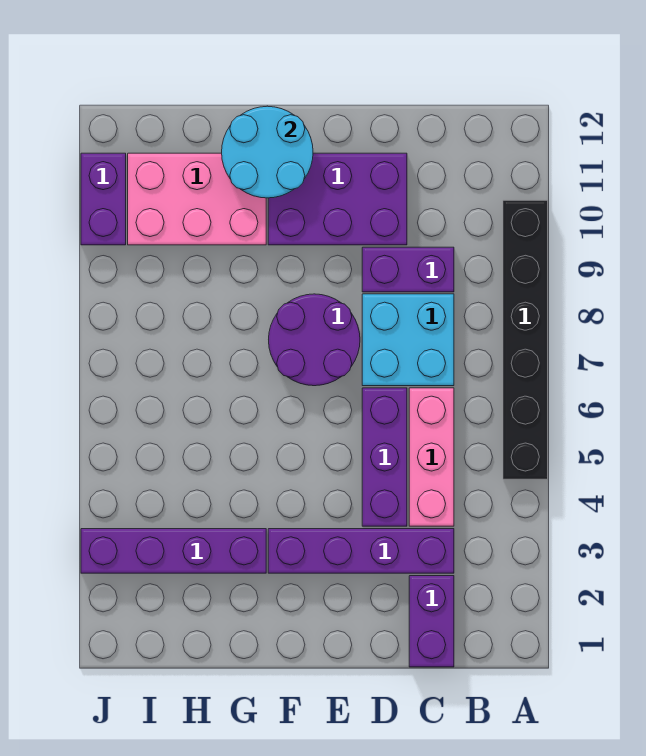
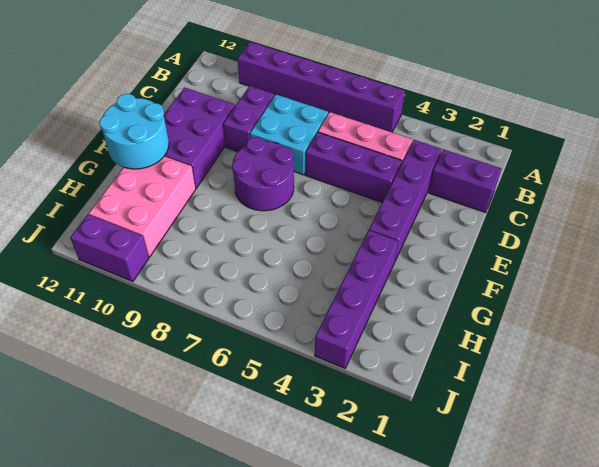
black brick A5:A10 level 1 -> purple brick A5:A10 level 1

